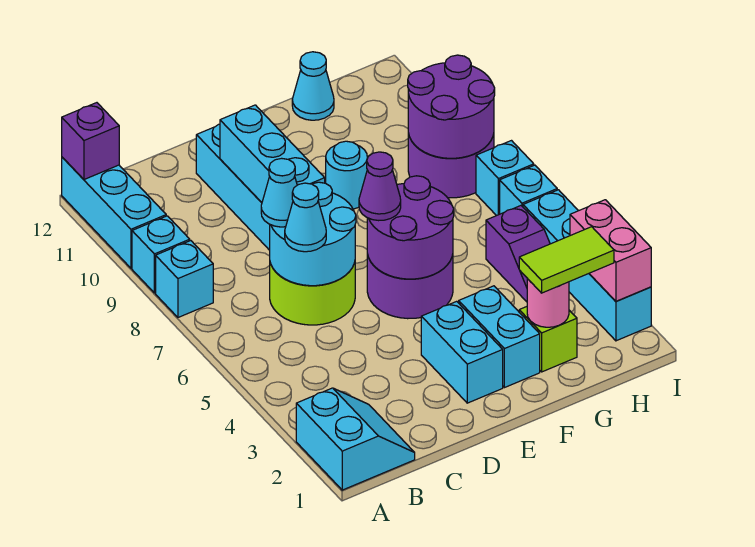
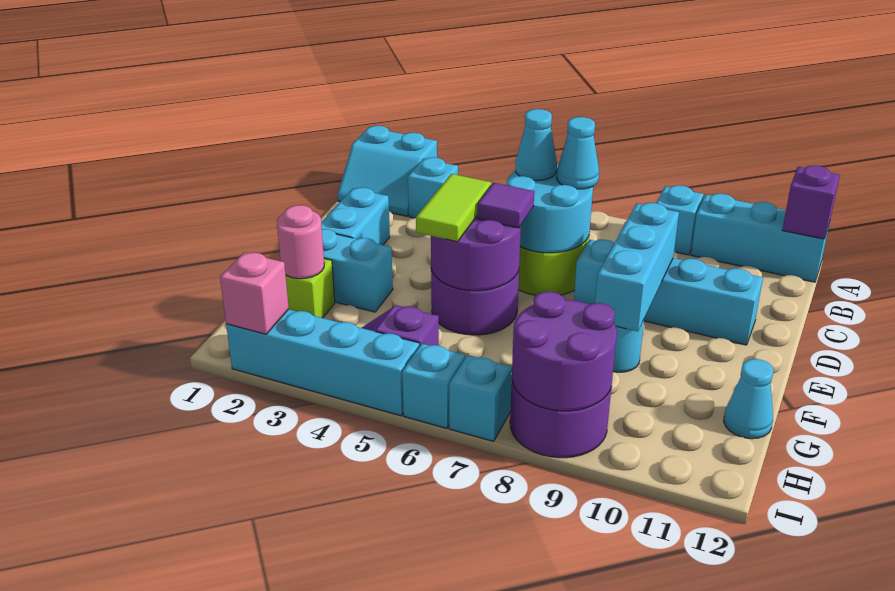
cyan brick A8 level 1 -> cyan brick B3 level 1
cyan brick D8:D10 level 2 -> cyan brick D9:F9 level 2
cyan brick E2:E3 level 1 -> cyan brick D2:E2 level 1
purple cone E6 level 3 -> purple tile E6 level 3
lime tile G2:H2 level 3 -> lime tile E5:F5 level 3
pink brick I2:I3 level 2 -> pink brick I2 level 2

